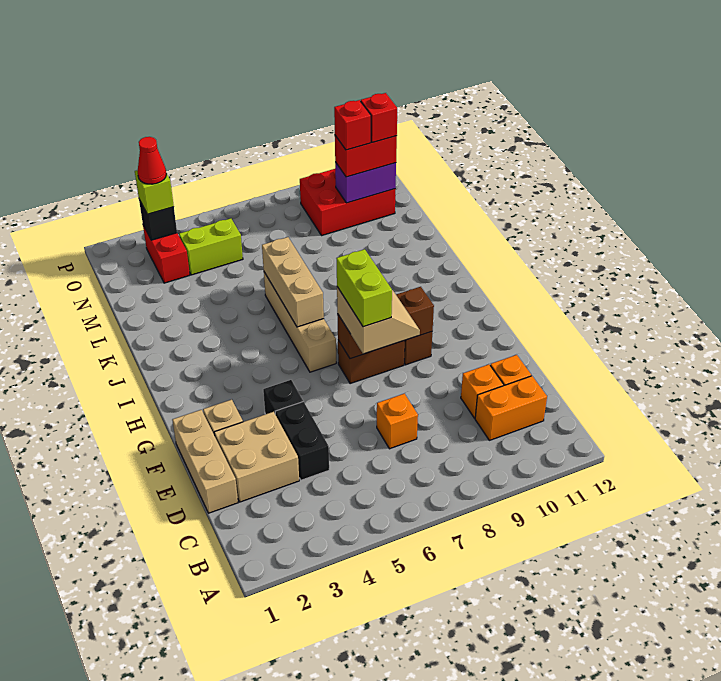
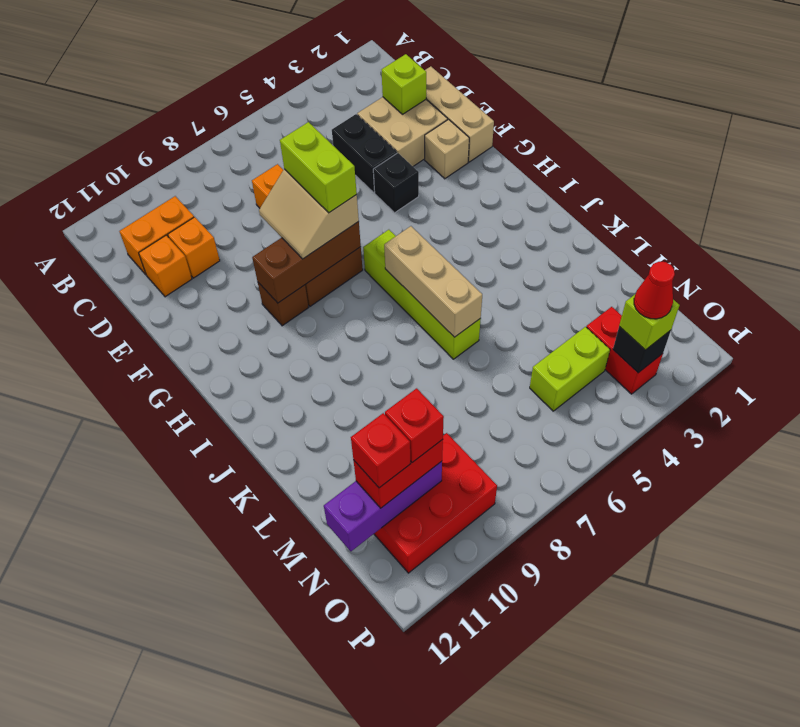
none -> lime brick D2 level 2
tan brick H6:K6 level 1 -> lime brick H6:K6 level 1
purple brick N10:N11 level 2 -> purple brick N10:N12 level 2

